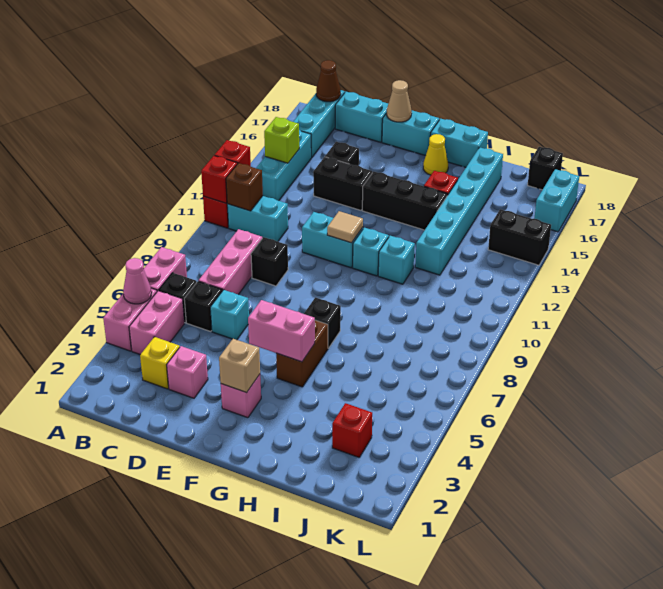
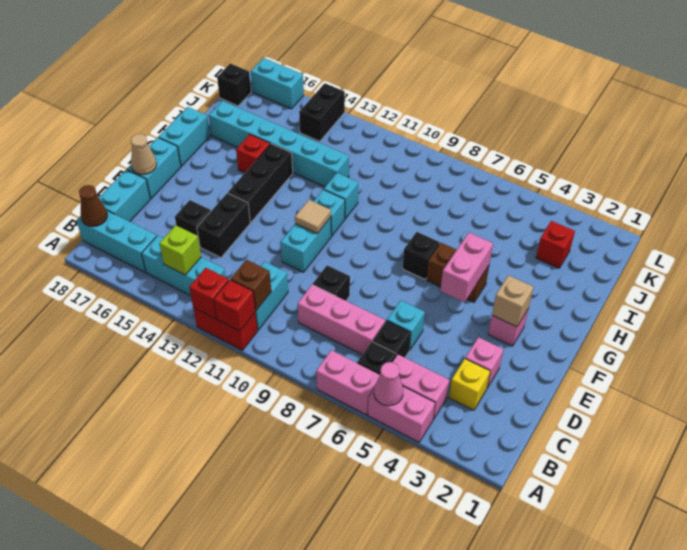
yellow cone G17 level 1 -> none

